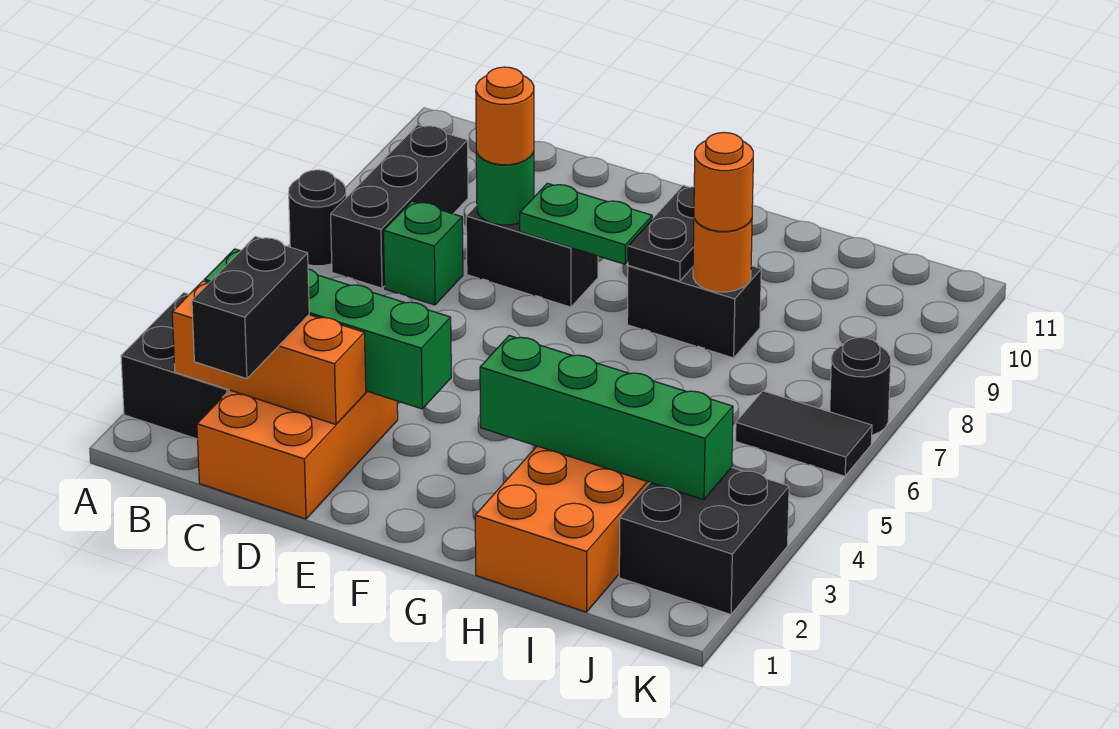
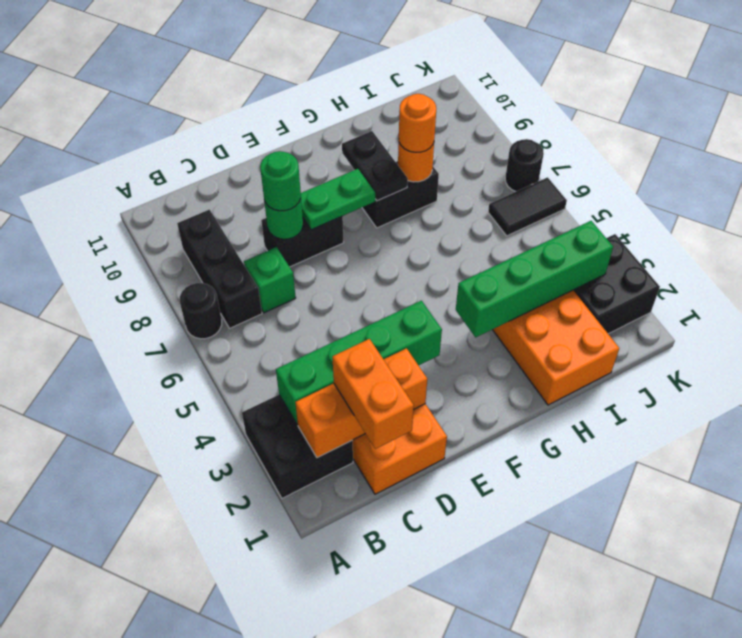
black brick C1:C2 level 3 -> orange brick C1:C2 level 3
orange round brick D8 level 3 -> green round brick D8 level 3

